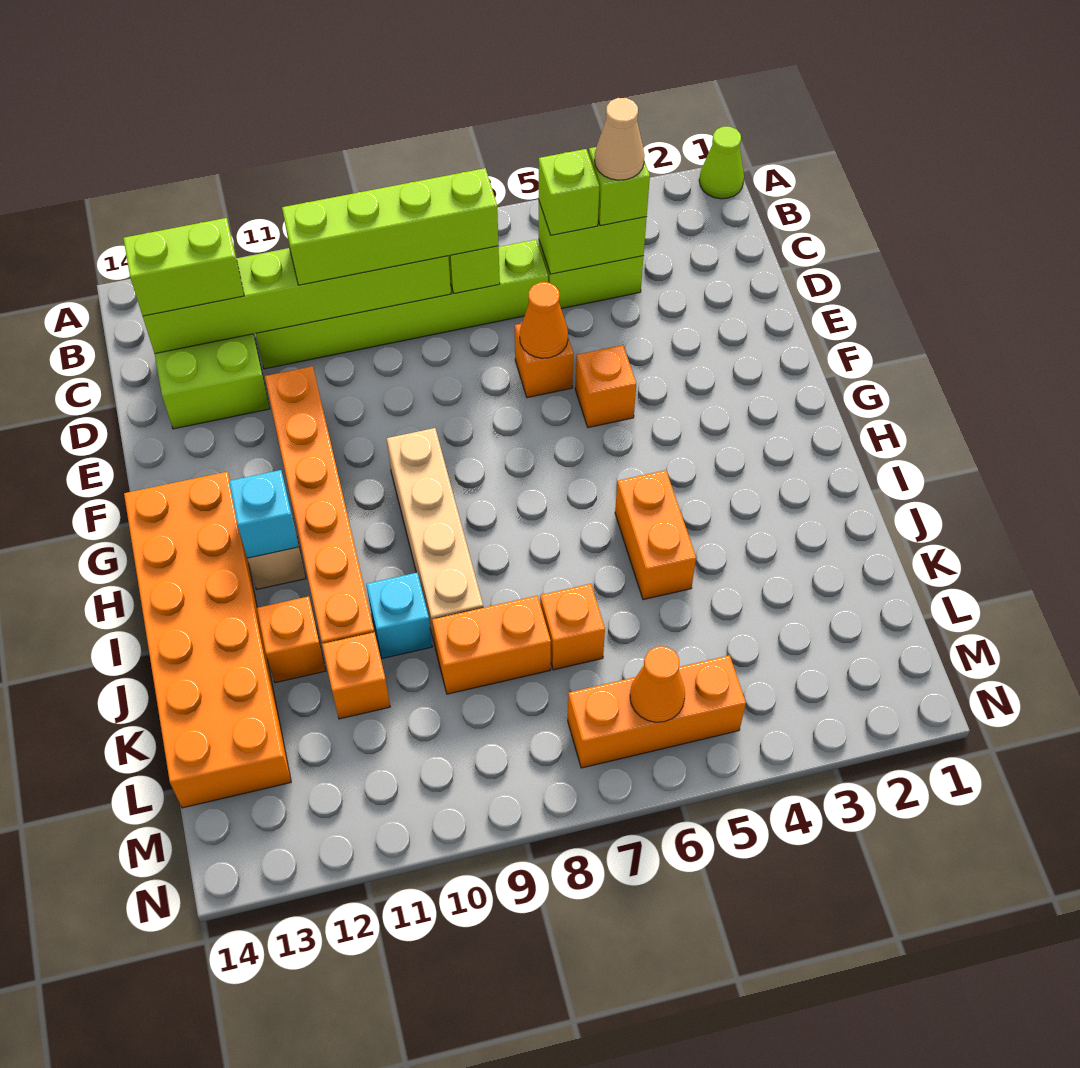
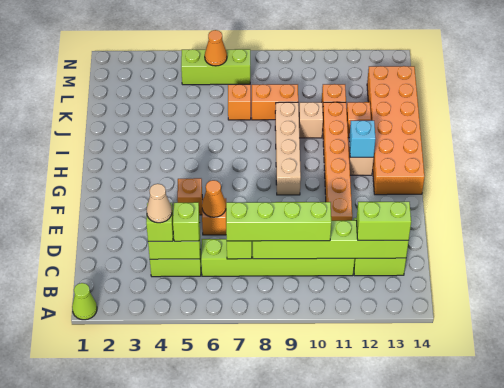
orange brick I5:J5 level 1 -> none
cyan brick J10 level 1 -> tan brick J10 level 1
orange brick M5:M7 level 1 -> lime brick M5:M7 level 1

